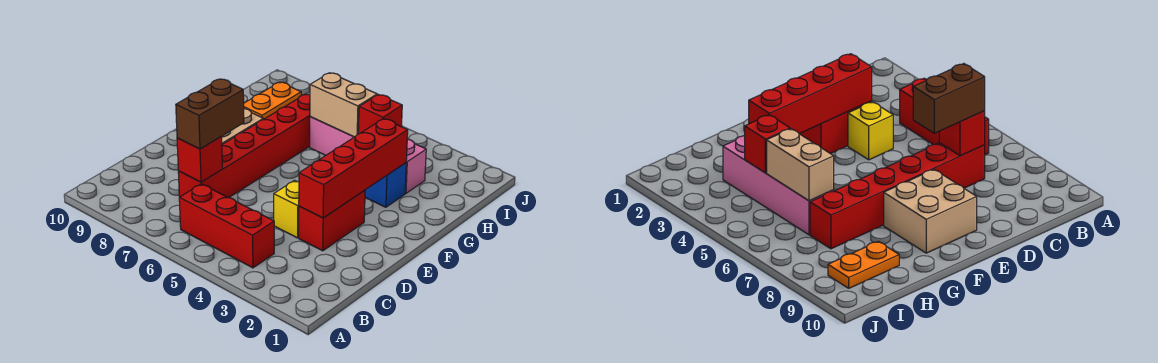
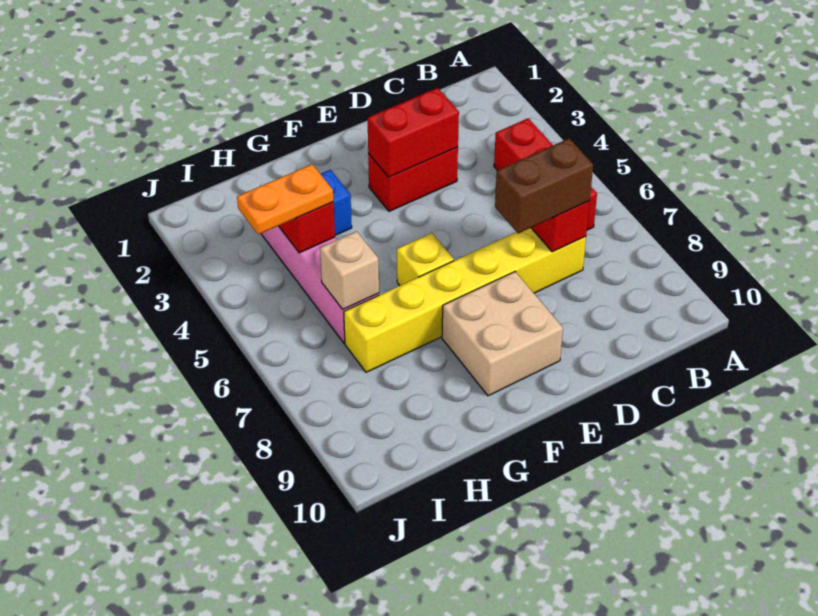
red brick C7:H7 level 1 -> yellow brick C7:H7 level 1
red brick D3:G3 level 2 -> red brick D3:E3 level 2
yellow brick D4 level 1 -> yellow brick F6 level 1
tan brick H5:H6 level 2 -> tan brick H6 level 2
orange plate H9:I9 level 1 -> orange plate H4:I4 level 3

